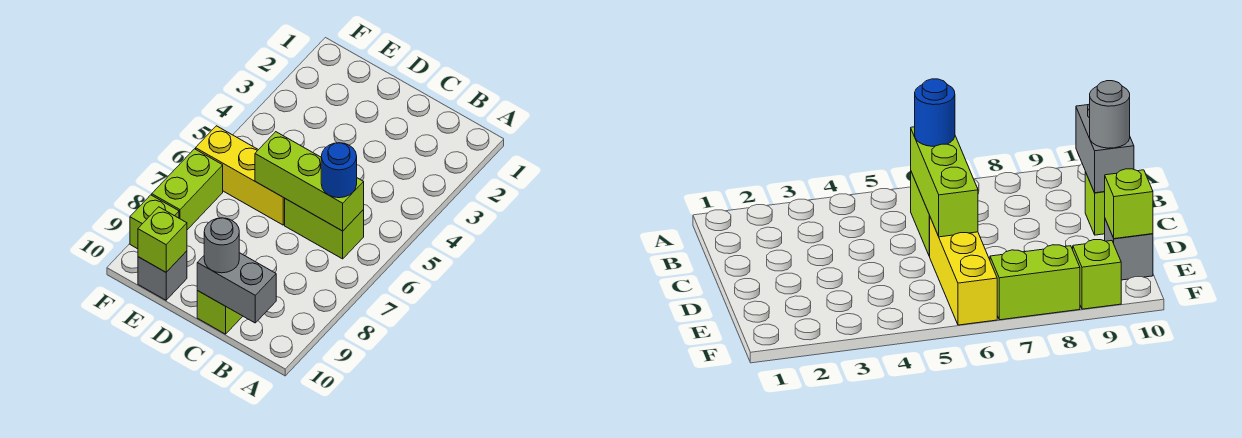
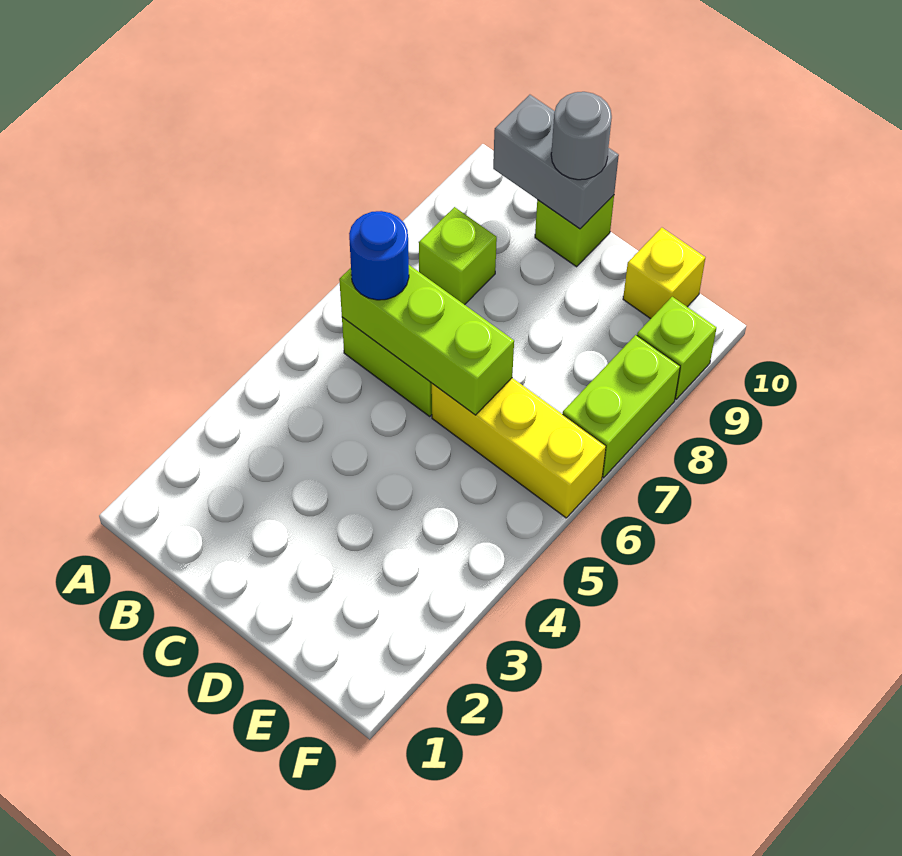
grey brick E10 level 1 -> yellow brick E10 level 1
lime brick E10 level 2 -> lime brick B8 level 1

